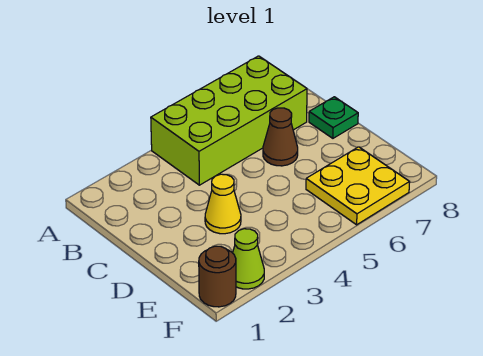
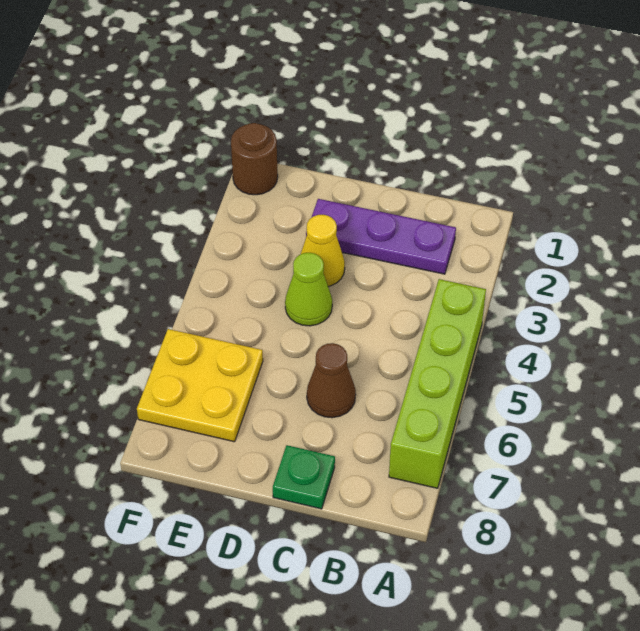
lime brick A4:B7 level 1 -> lime brick A4:A7 level 1
none -> purple plate B2:D2 level 1
lime cone F2 level 1 -> lime cone D4 level 1

